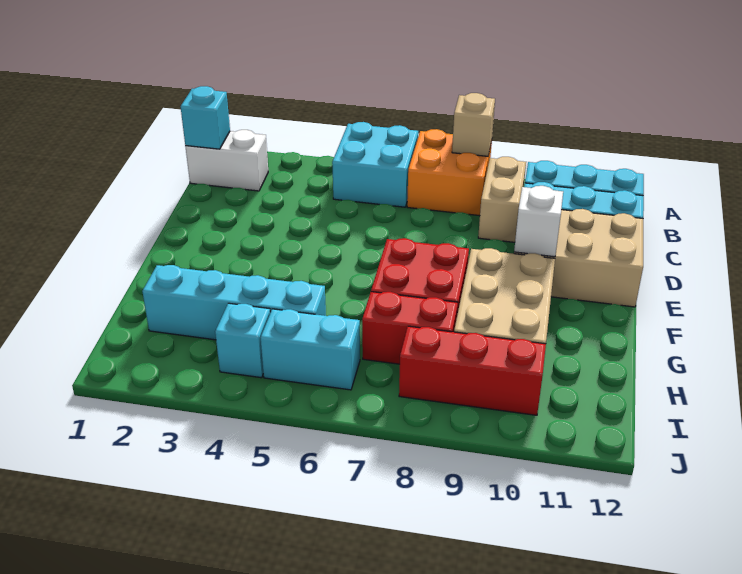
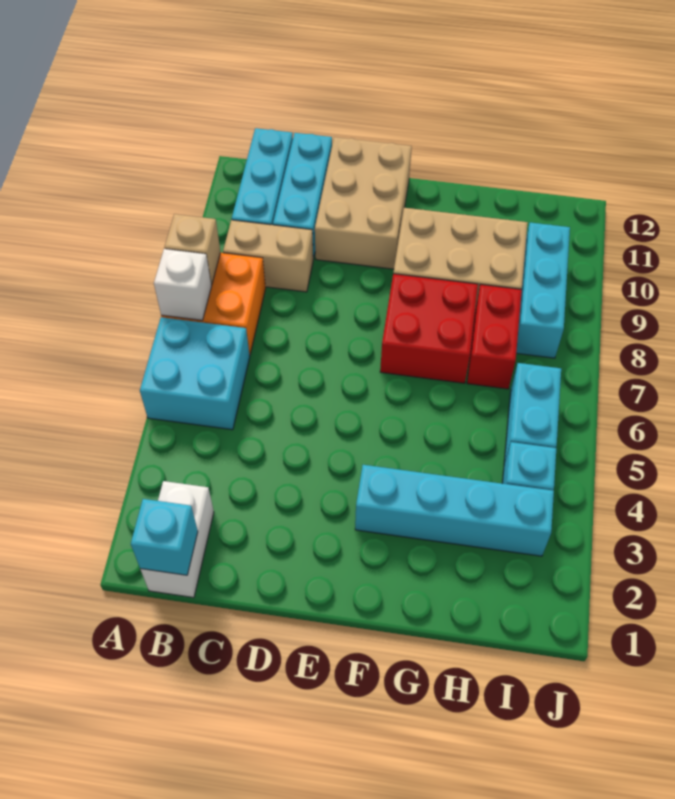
white brick E10 level 2 -> white brick A7 level 2
cyan brick H2:H5 level 1 -> cyan brick F3:I3 level 1
red brick I8:I10 level 1 -> cyan brick I8:I10 level 1

